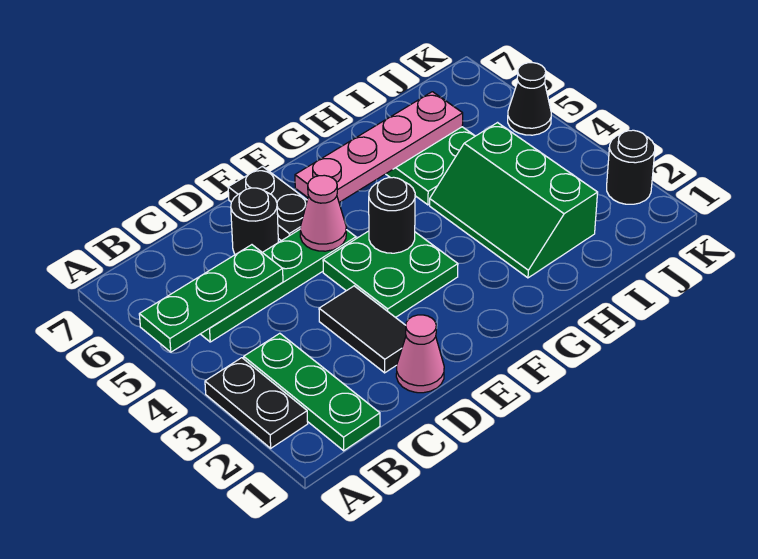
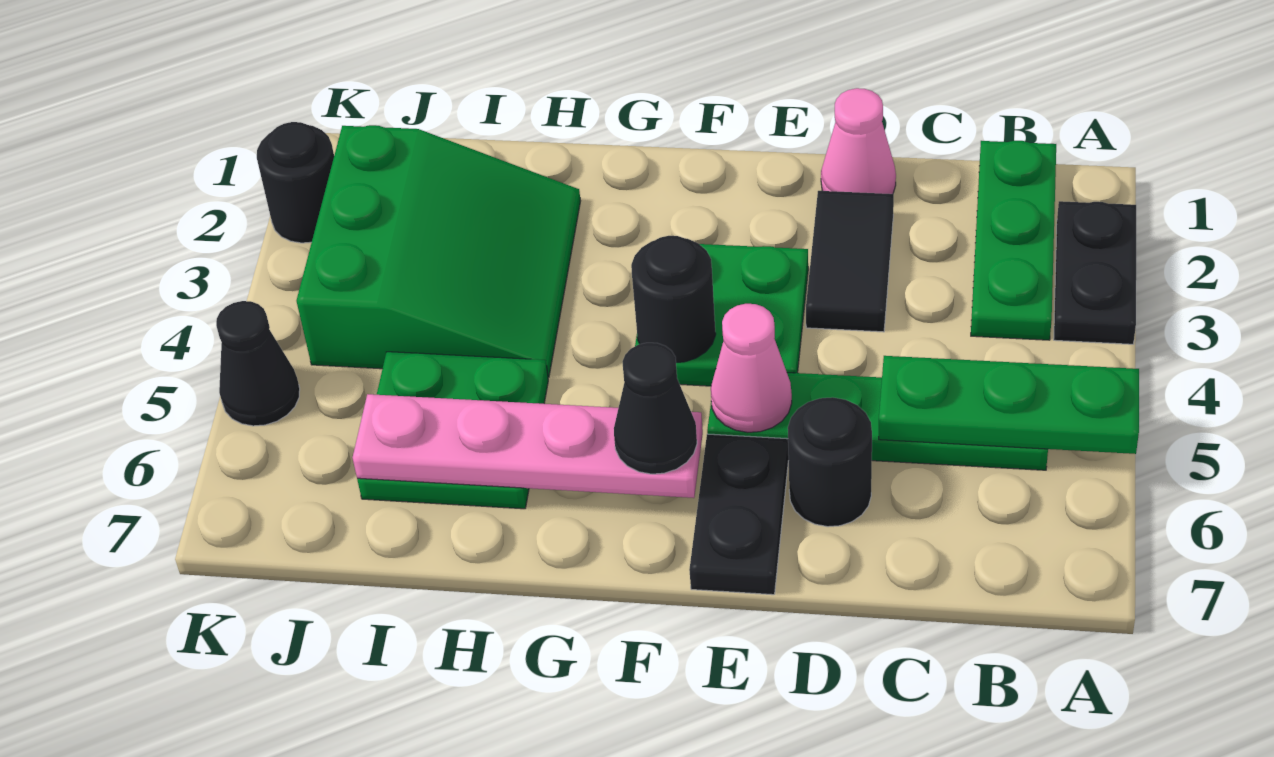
none -> black cone F6 level 3
green slope H2:I4 level 1 top I -> green slope H2:J4 level 1 top J

